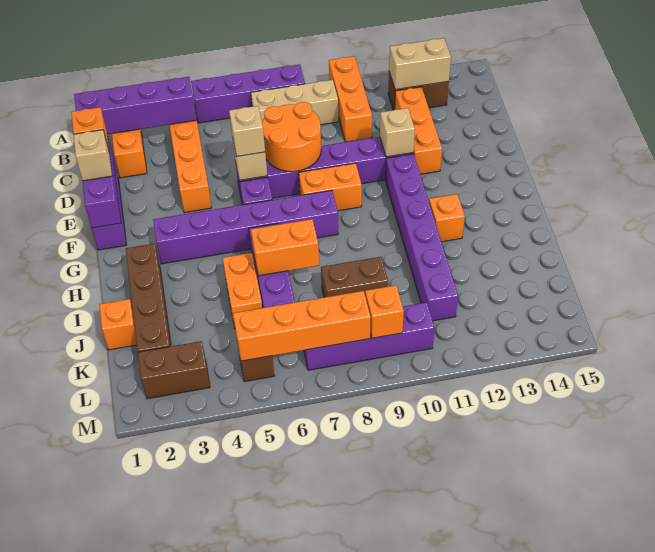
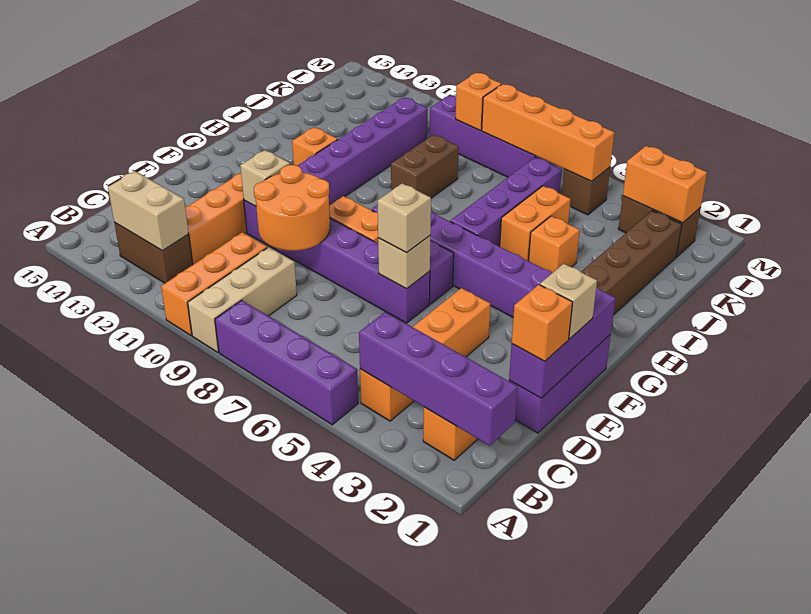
tan brick B7:B9 level 1 -> tan brick A9:C9 level 1
orange round brick D7:E8 level 2 -> orange round brick D9:E10 level 2
orange brick I6:I7 level 2 -> orange brick L2:L3 level 2
orange brick J1 level 1 -> orange brick I4 level 1
brown brick J8:J9 level 1 -> brown brick I9:J9 level 1

